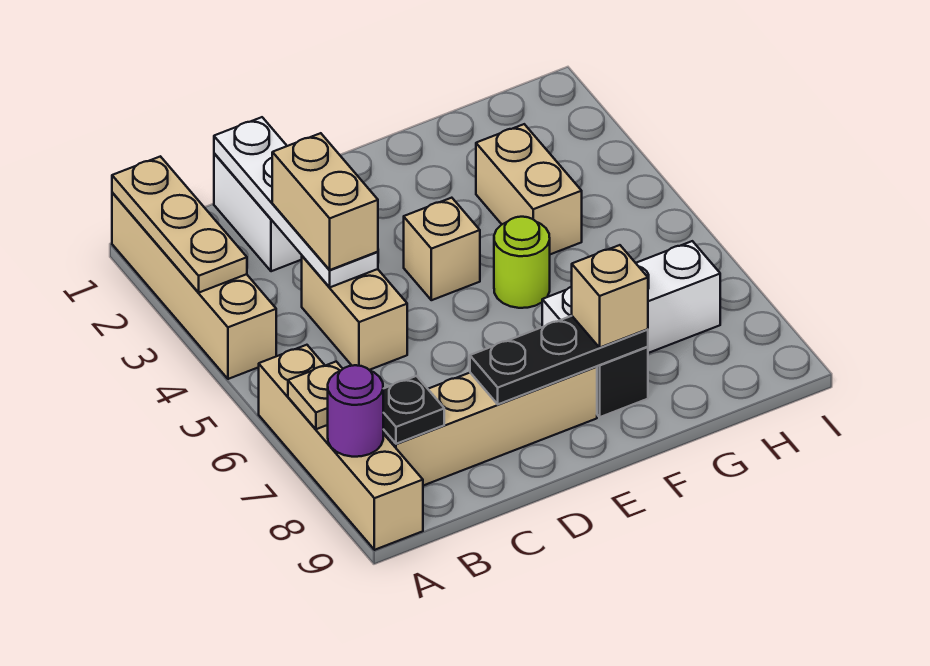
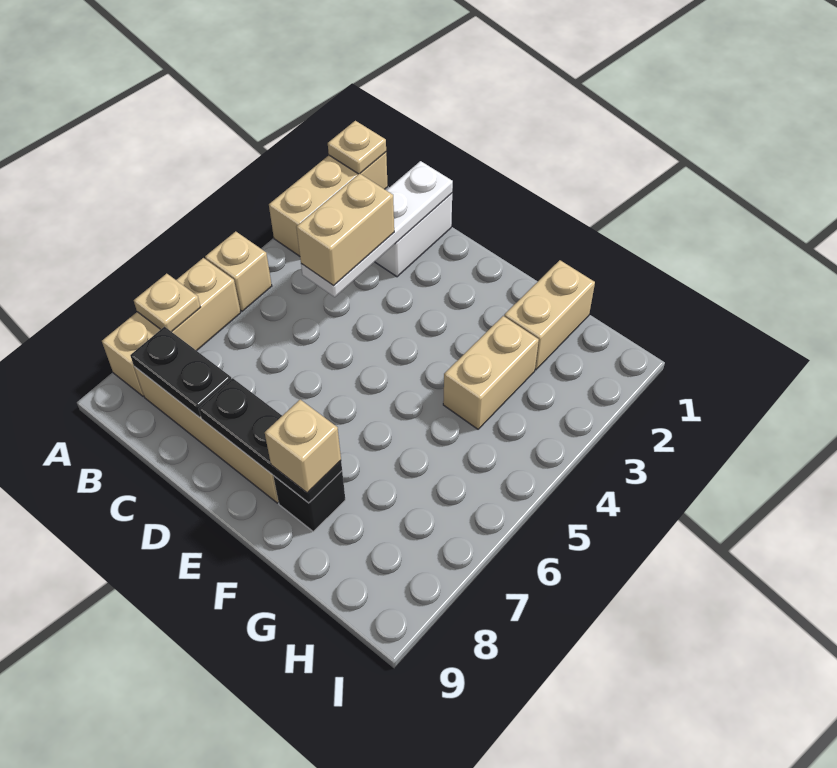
tan brick A1:A4 level 1 -> tan brick A1:A3 level 1
tan plate A1:A3 level 2 -> tan plate A1 level 2
tan brick A6:A9 level 1 -> tan brick A6:A8 level 1
purple round brick A8 level 2 -> none
black plate B8 level 2 -> black plate B8:C8 level 2
tan brick C4:C5 level 1 -> tan brick G1:G2 level 1
tan brick E4 level 1 -> tan brick A5 level 1
lime round brick F5 level 1 -> none
white brick F7:H7 level 1 -> none

